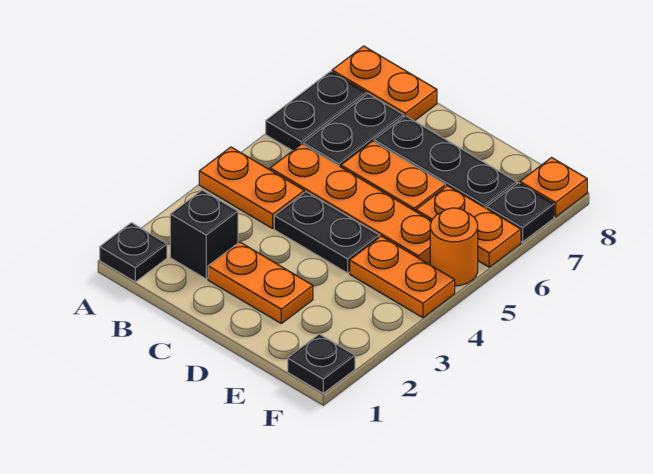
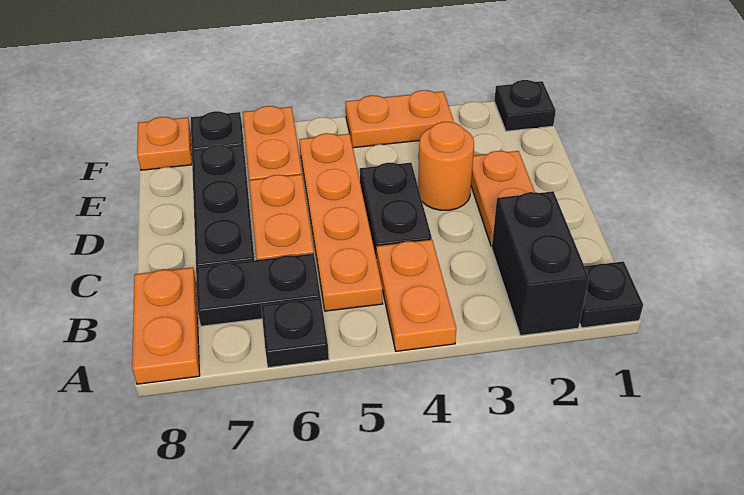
black plate A6:A7 level 1 -> black plate A6 level 1
black brick B2 level 1 -> black brick A2:B2 level 1
orange plate E4:F4 level 1 -> orange plate F3:F4 level 1
orange round brick F5 level 1 -> orange round brick D3 level 1

